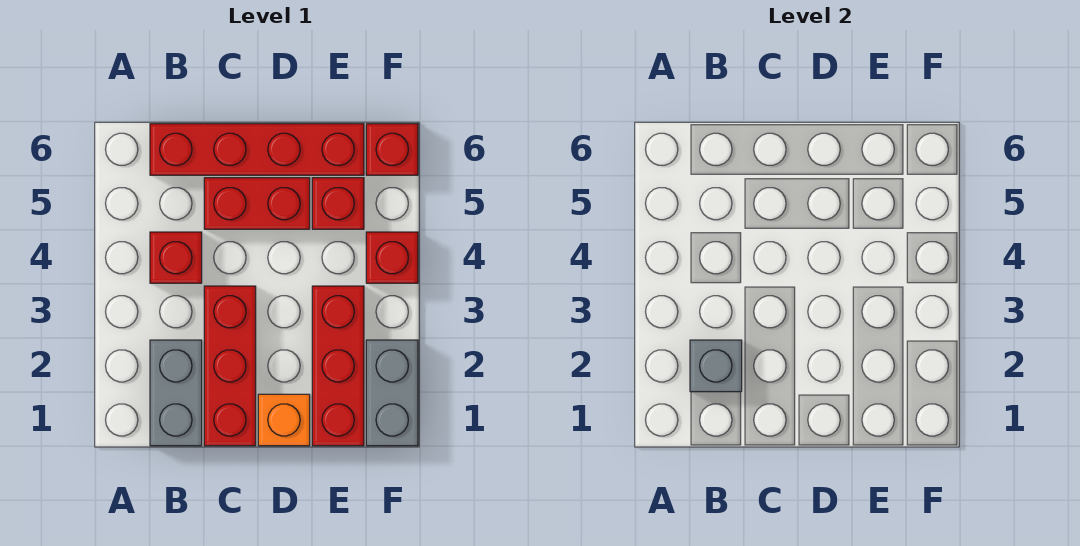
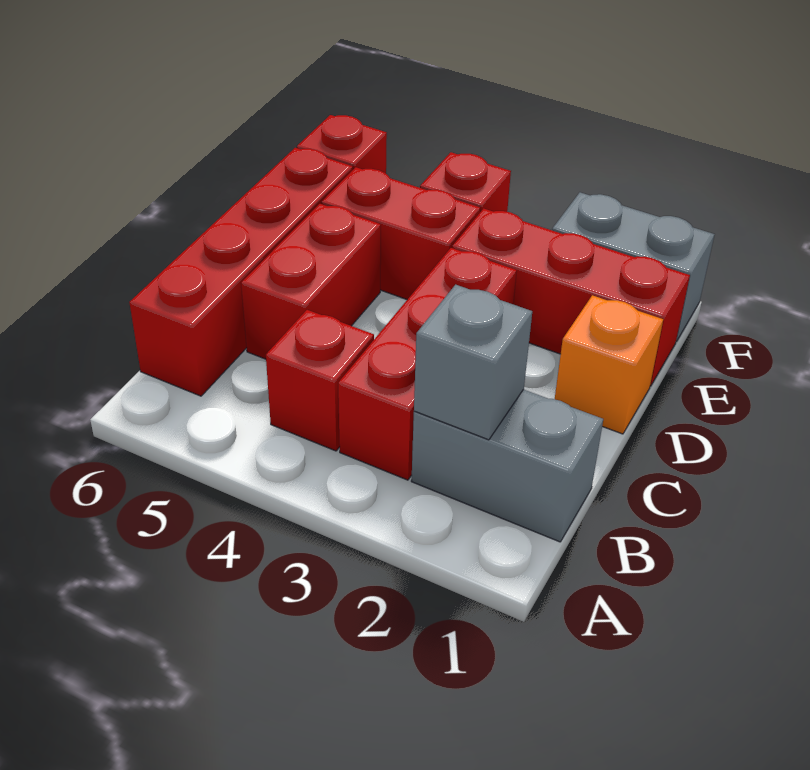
red brick C1:C3 level 1 -> red brick B3:D3 level 1
red brick E5 level 1 -> red brick E4:E5 level 1

